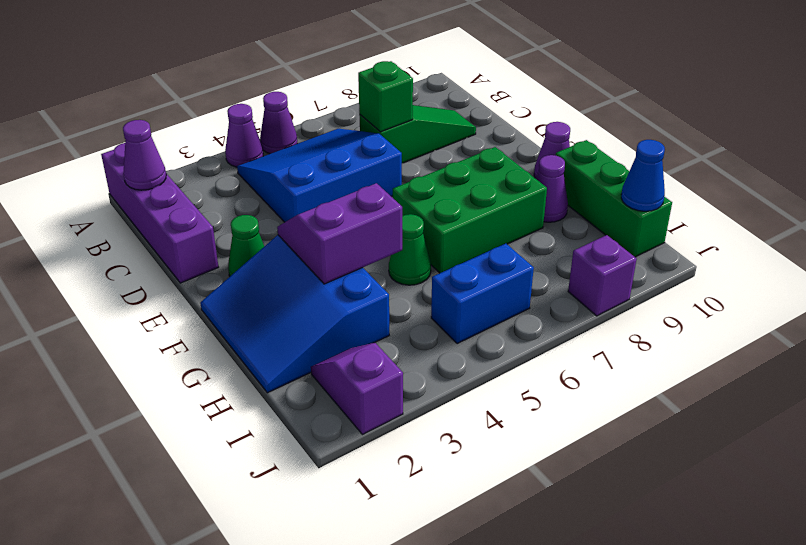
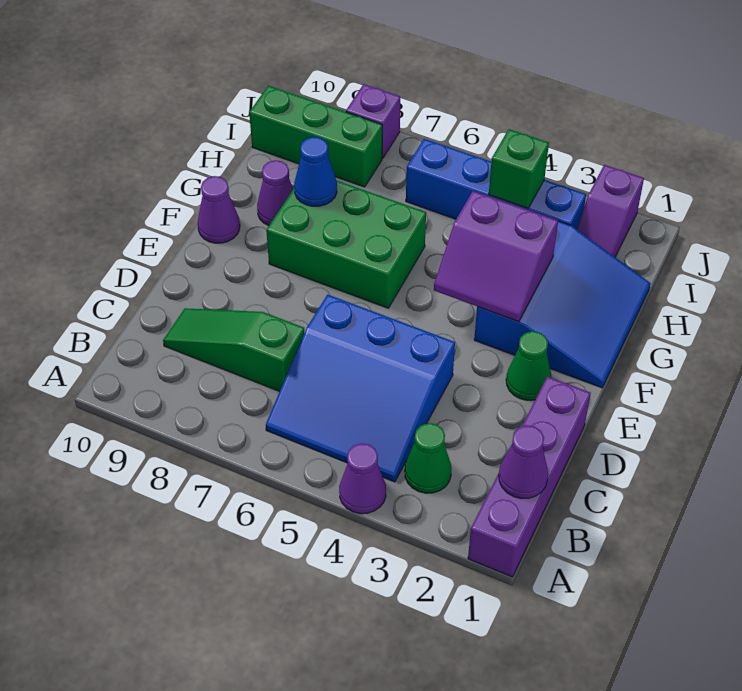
purple cone A5 level 1 -> none
green brick C7 level 2 -> green brick I4 level 2
green cone G5 level 1 -> green cone B3 level 1
green brick G10:I10 level 1 -> green brick I8:I10 level 1
blue brick I5:I6 level 1 -> blue brick I3:I6 level 1
blue cone I10 level 2 -> blue cone G8 level 2

